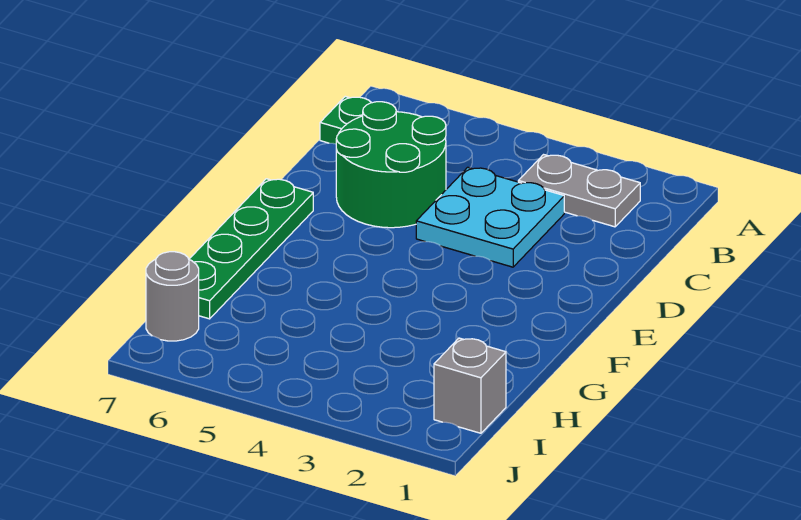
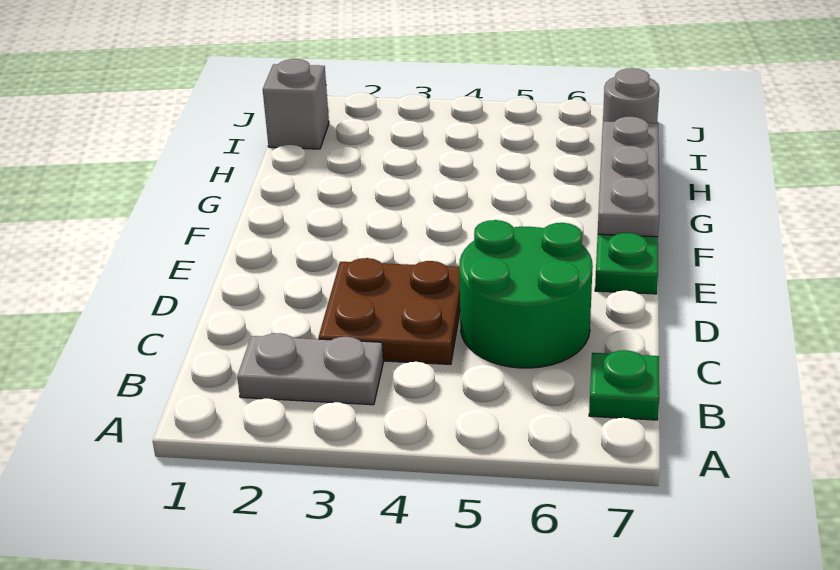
cyan plate C3:D4 level 1 -> brown plate C3:D4 level 1
none -> grey plate F7:H7 level 2

